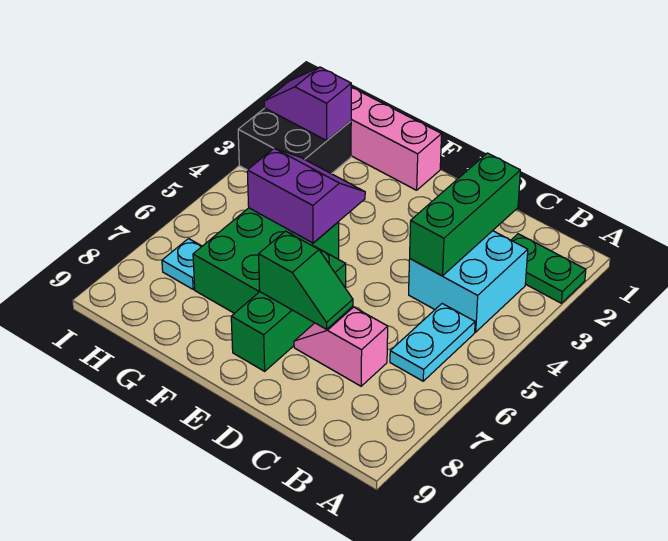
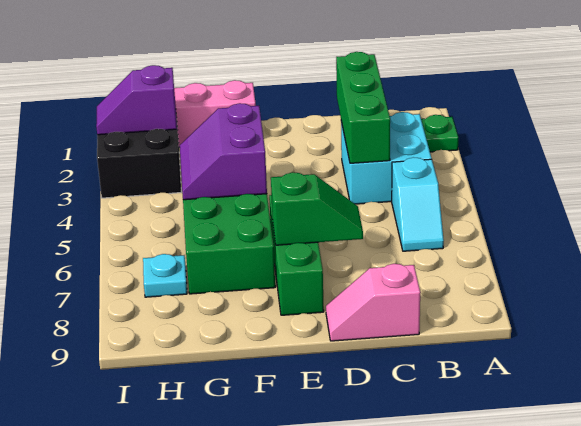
cyan plate B5:B6 level 1 -> cyan slope B5:B6 level 1 top 5
pink slope C7:D7 level 1 top C -> pink slope C9:D9 level 1 top C
purple slope F4:G5 level 2 top 5 -> purple slope F4:G5 level 2 top F

